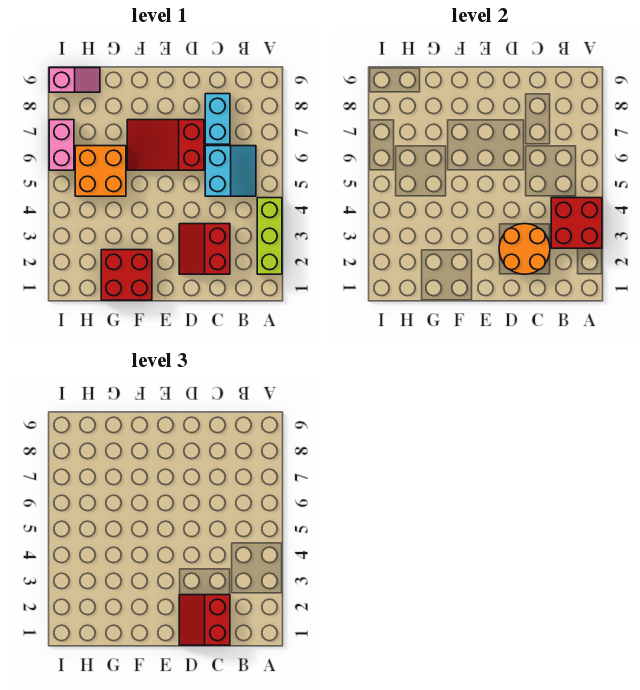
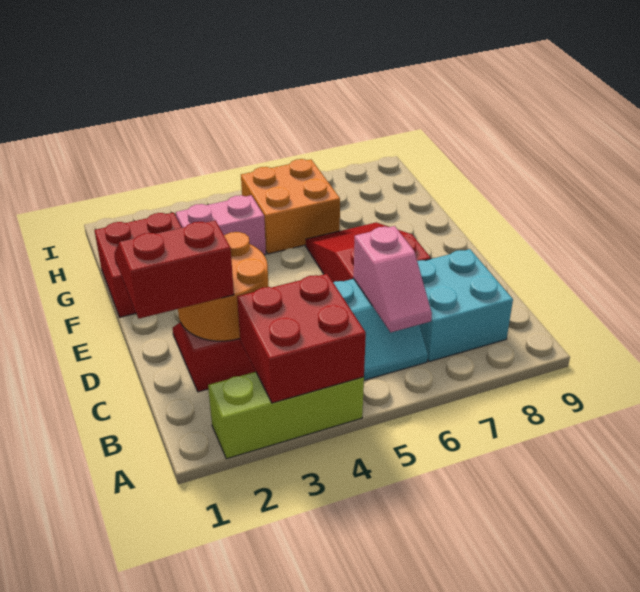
cyan brick C7:C8 level 1 -> cyan brick B7:C8 level 1
pink slope H9:I9 level 1 top I -> pink slope B6:C6 level 2 top C
pink brick I6:I7 level 1 -> pink brick G3:G4 level 1

